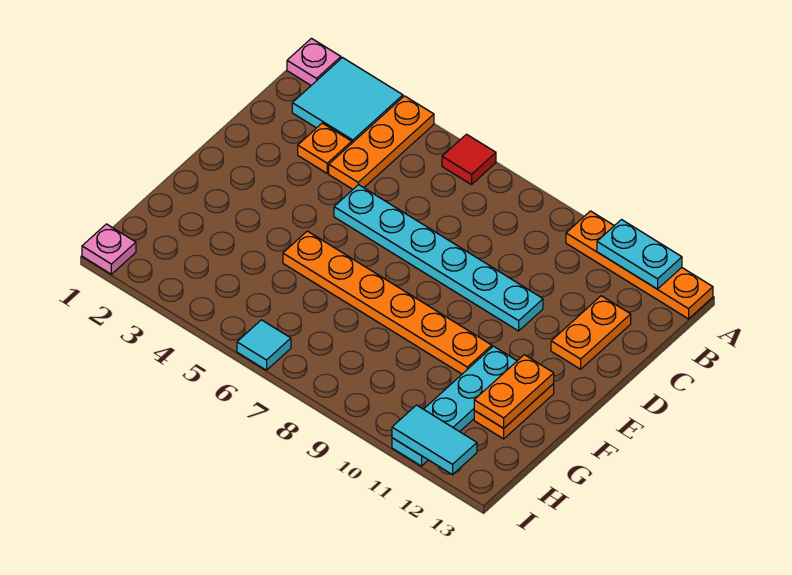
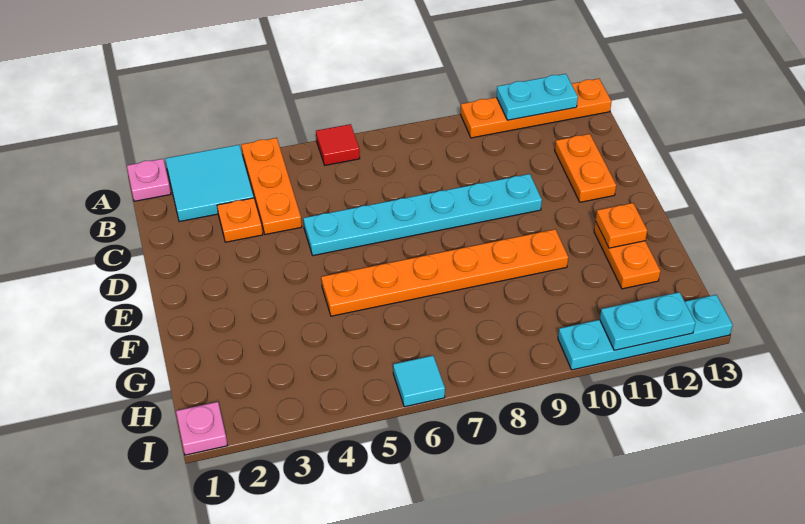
cyan plate F11:I11 level 1 -> cyan plate I10:I13 level 1
orange plate F12:G12 level 2 -> orange plate F12 level 2
cyan tile I11:I12 level 2 -> cyan plate I11:I12 level 2

